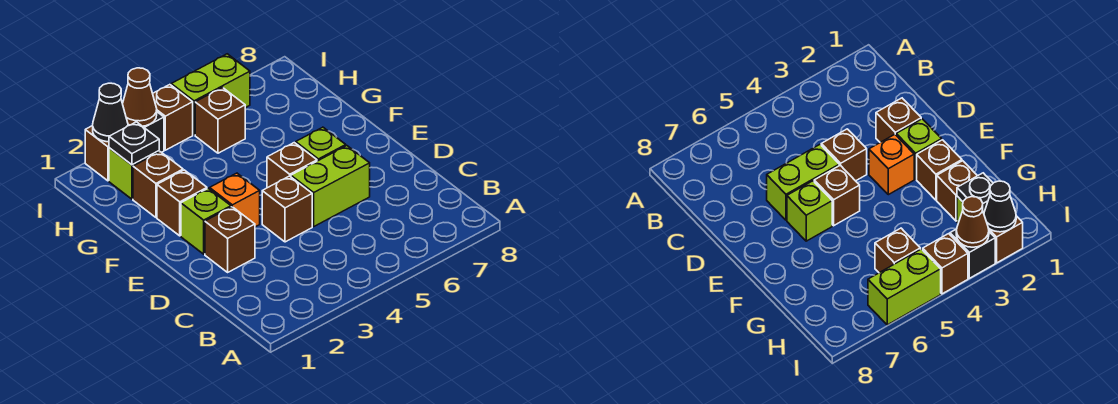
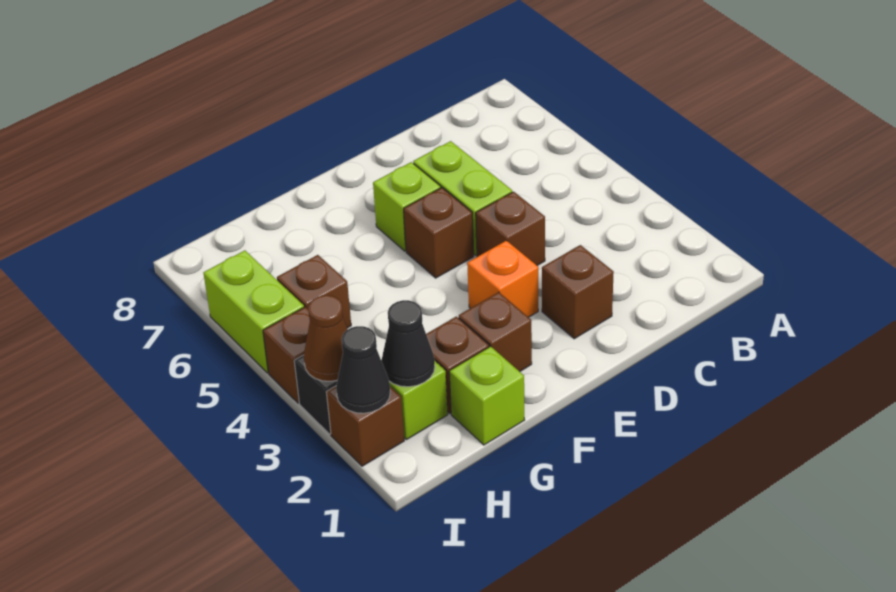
lime brick E2 level 1 -> lime brick G1 level 1
black plate H2 level 2 -> black cone H2 level 2

